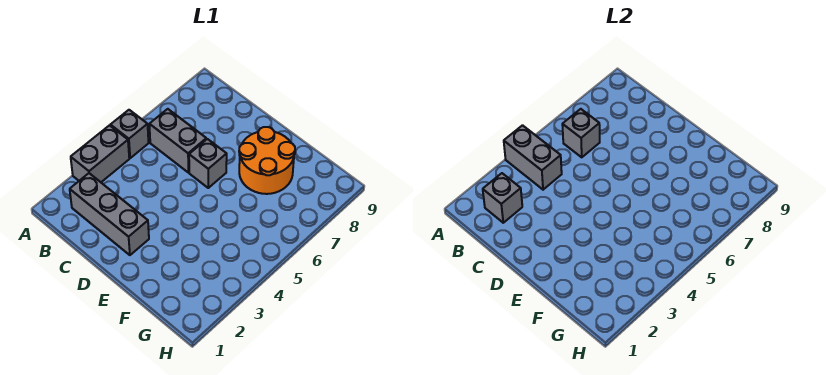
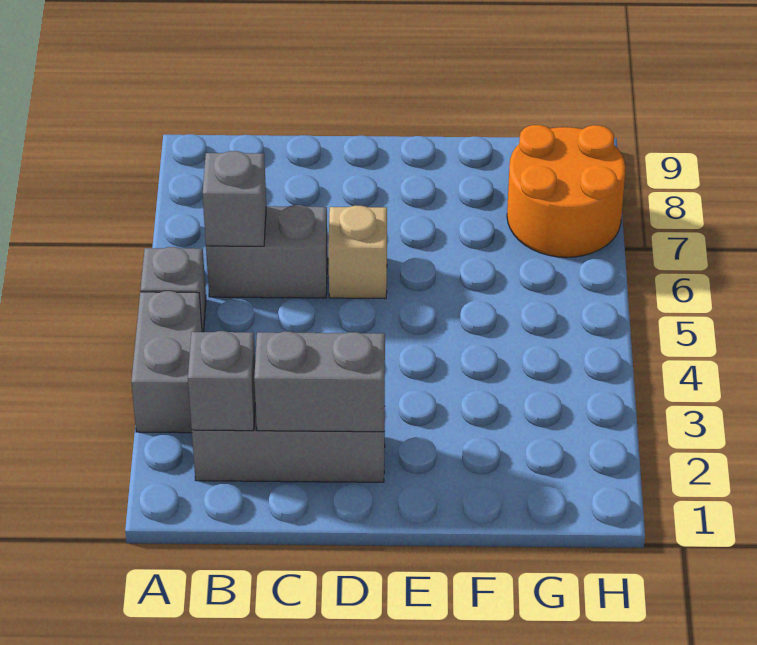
grey brick A4:B4 level 2 -> grey brick C2:D2 level 2
grey brick D6 level 1 -> tan brick D6 level 1
orange round brick E7:F8 level 1 -> orange round brick G7:H8 level 1

